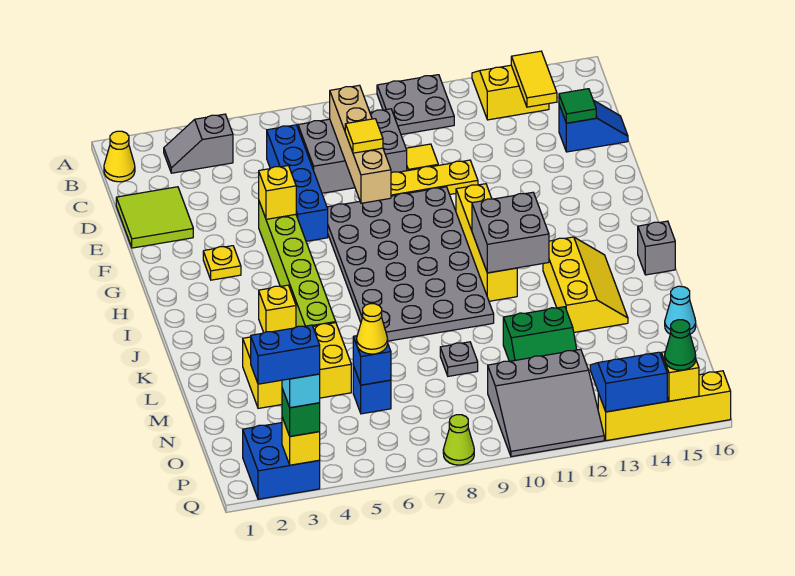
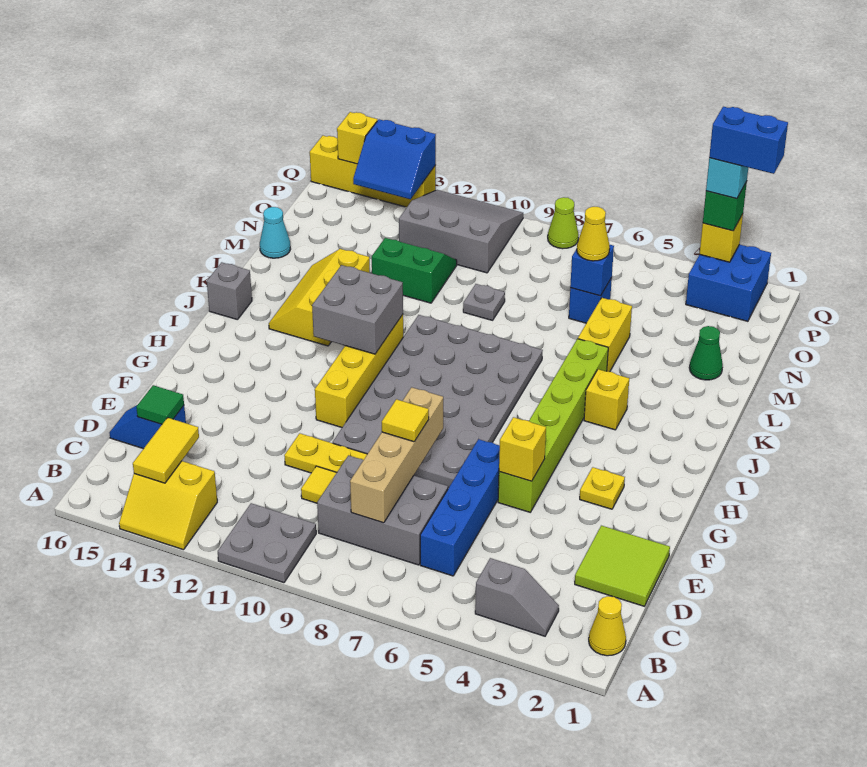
yellow brick L3:M5 level 1 -> yellow brick L5:M5 level 1
green cone Q15 level 3 -> green cone M2 level 1

